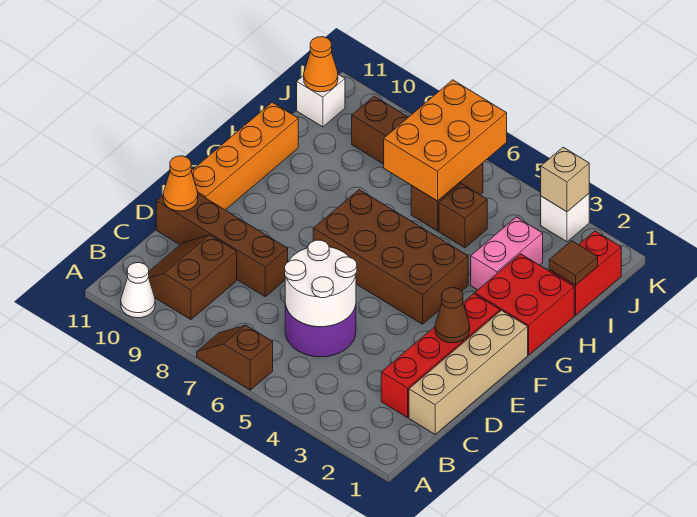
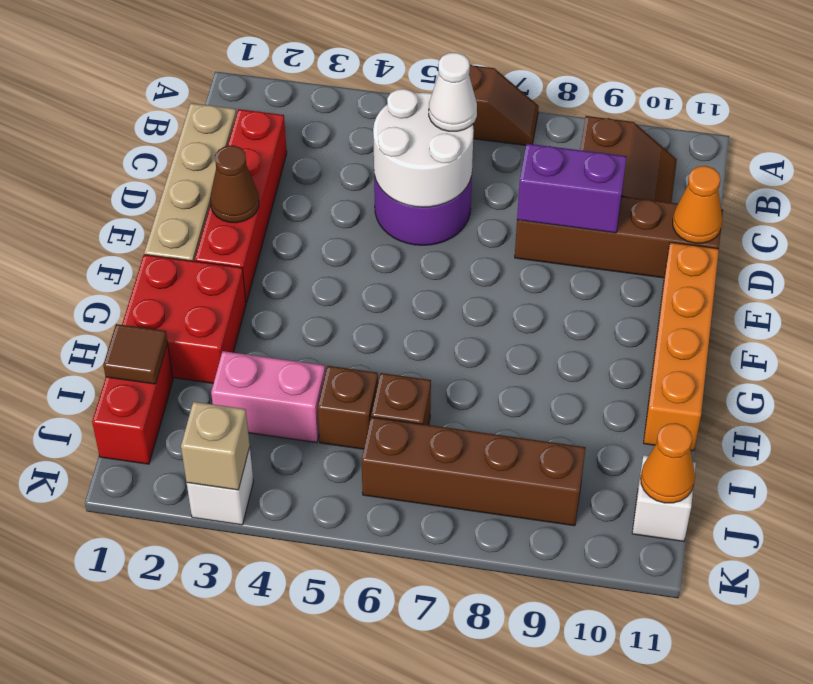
white cone A10 level 1 -> white cone C6 level 3
none -> purple brick D8:D9 level 2
brown brick F4:G7 level 1 -> none
pink brick H3:I3 level 1 -> pink brick I3:I4 level 1
orange brick I6:K7 level 2 -> none

